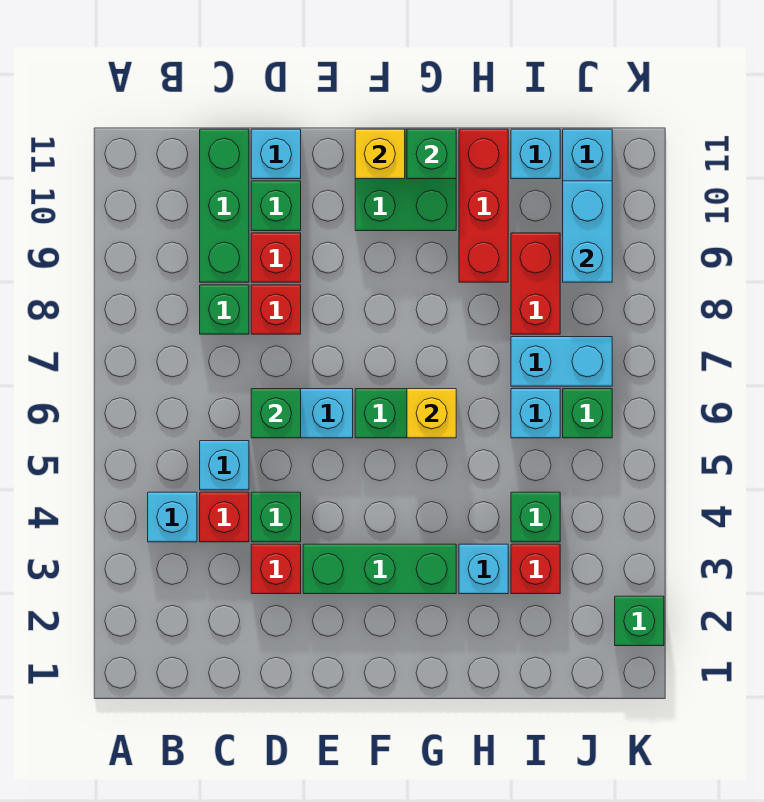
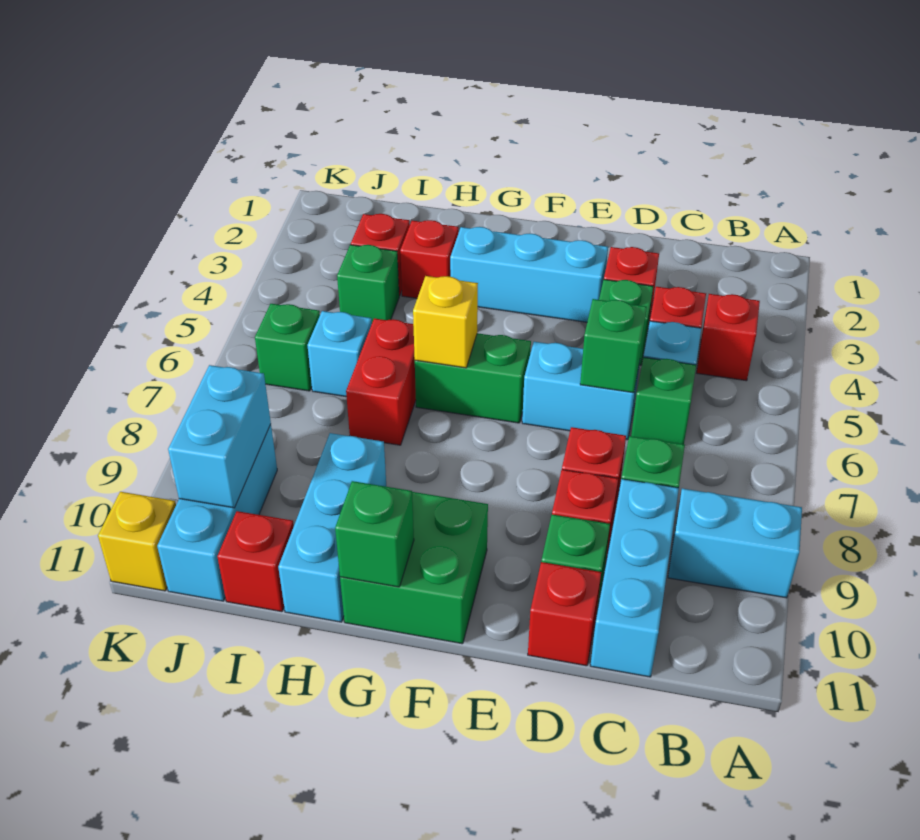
cyan brick B4 level 1 -> red brick B4 level 1
green brick C9:C11 level 1 -> cyan brick C9:C11 level 1
cyan brick D11 level 1 -> red brick D11 level 1
green brick E3:G3 level 1 -> cyan brick E3:G3 level 1
yellow brick F11 level 2 -> yellow brick K11 level 1
cyan brick H3 level 1 -> red brick H3 level 1
red brick H9:H11 level 1 -> cyan brick H9:H11 level 1
cyan brick I7:J7 level 1 -> cyan brick A9:B9 level 1
red brick I8:I9 level 1 -> red brick H6:H7 level 1
cyan brick I11 level 1 -> red brick I11 level 1
green brick K2 level 1 -> green brick C6 level 1

